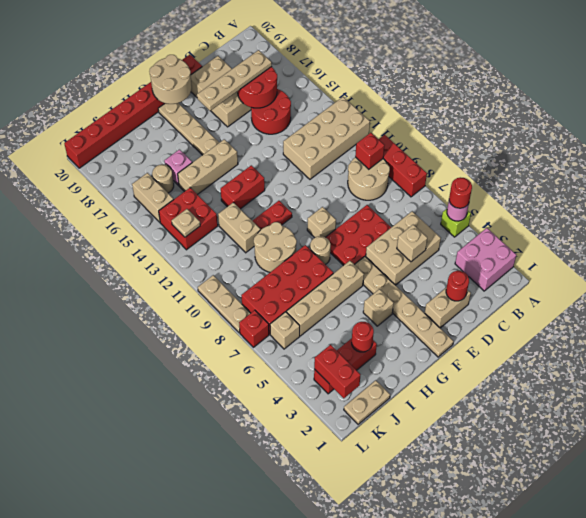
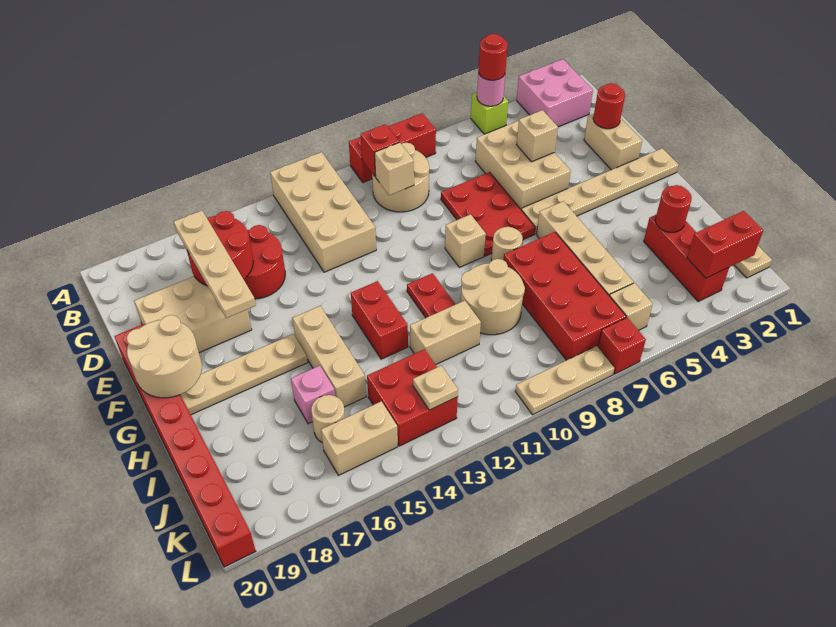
tan brick G4 level 1 -> tan brick C10 level 2

